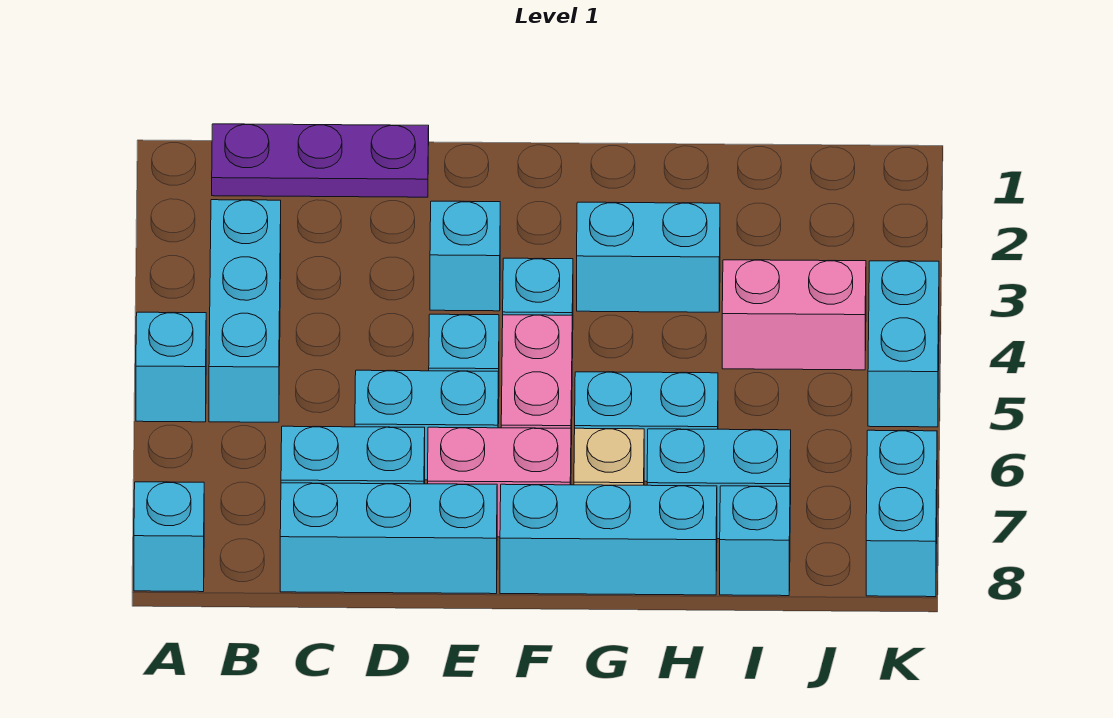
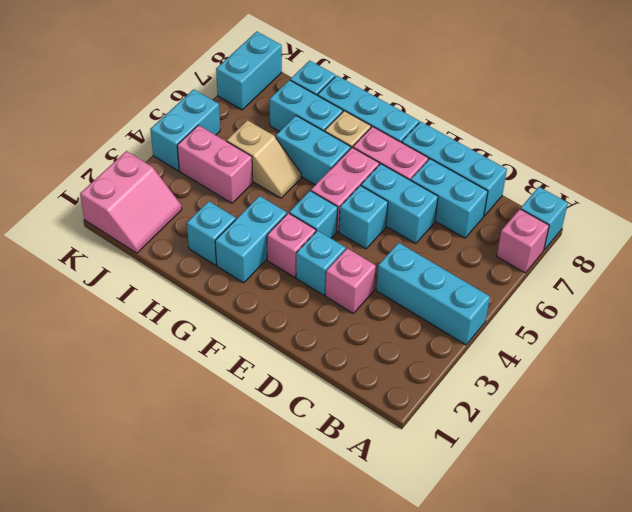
cyan brick A5 level 1 -> cyan brick H2 level 1
none -> pink brick A7 level 1
purple plate B1:D1 level 1 -> none
cyan brick B3:B5 level 1 -> cyan brick A4:C4 level 1
none -> pink brick D3 level 1
none -> pink brick F3 level 1
cyan brick G3:H3 level 1 -> cyan brick G2:G3 level 1
none -> tan slope H5:I5 level 1 top I
none -> pink slope J1:K2 level 1 top K

